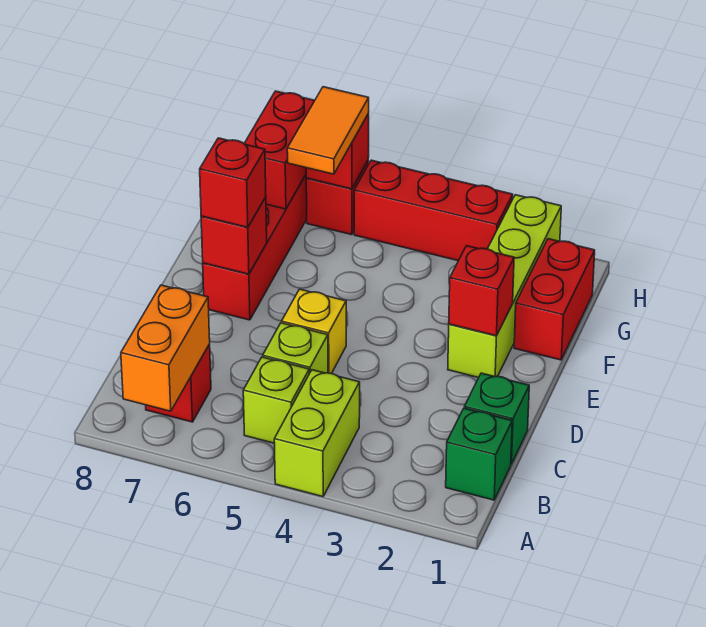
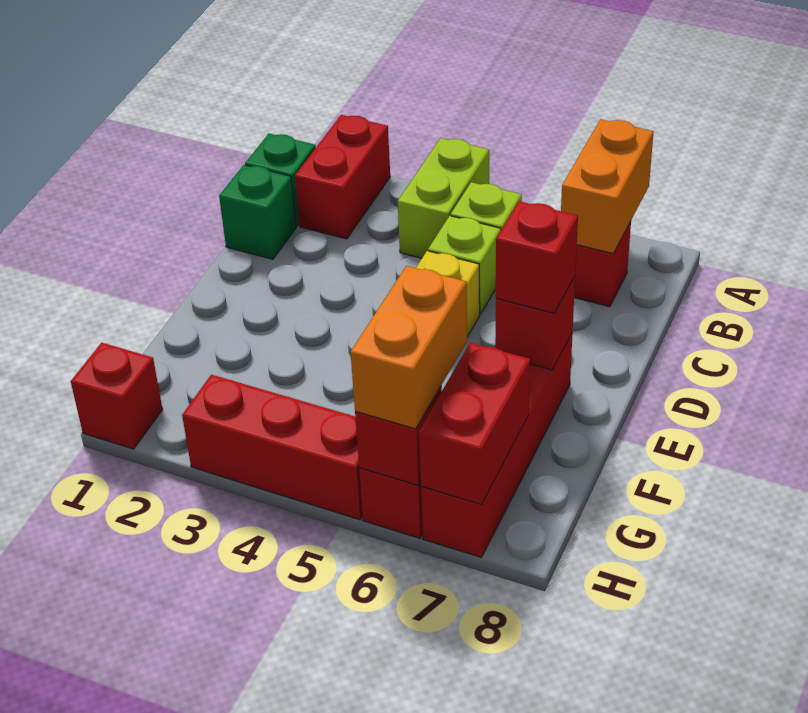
lime brick E2:H2 level 1 -> none
red brick E2 level 2 -> red brick H1 level 1
red brick F1:G1 level 1 -> red brick A2:B2 level 1
orange tile G6:H6 level 3 -> orange brick G6:H6 level 3

